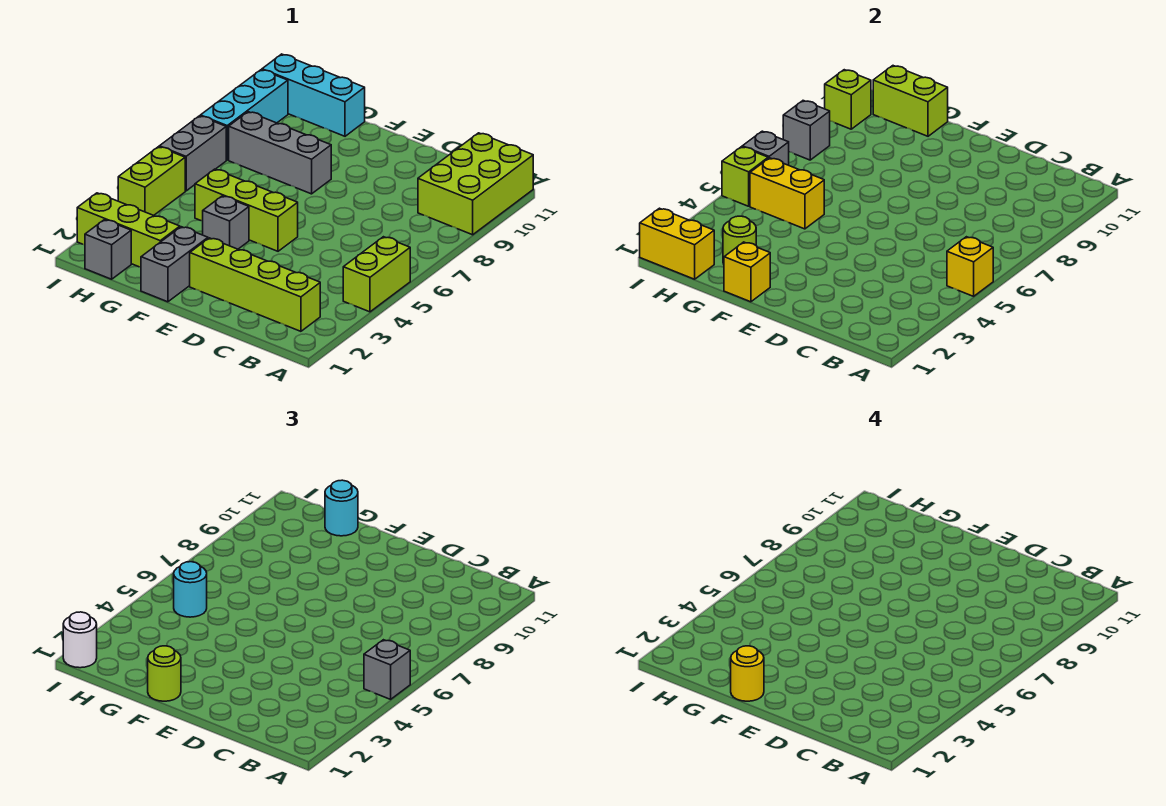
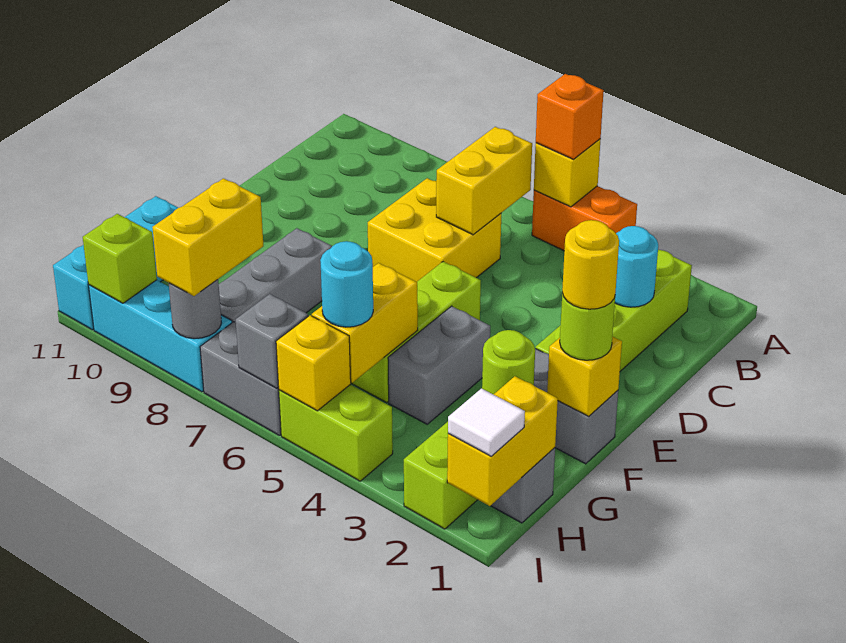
lime brick A4:A5 level 1 -> orange brick A4:A5 level 1
grey brick A5 level 3 -> orange brick A5 level 3
lime brick A9:B11 level 1 -> none
none -> yellow brick B6:C6 level 2
none -> yellow brick C6:D7 level 1
grey brick F4 level 1 -> grey brick F4:G4 level 1
lime brick G11:H11 level 2 -> none
cyan round brick G11 level 3 -> cyan round brick C2 level 2
none -> yellow brick H8:I8 level 3
white round brick I1 level 3 -> white tile I1 level 3
lime brick I5 level 2 -> yellow brick I5 level 2
grey brick I8 level 2 -> grey round brick I8 level 2

